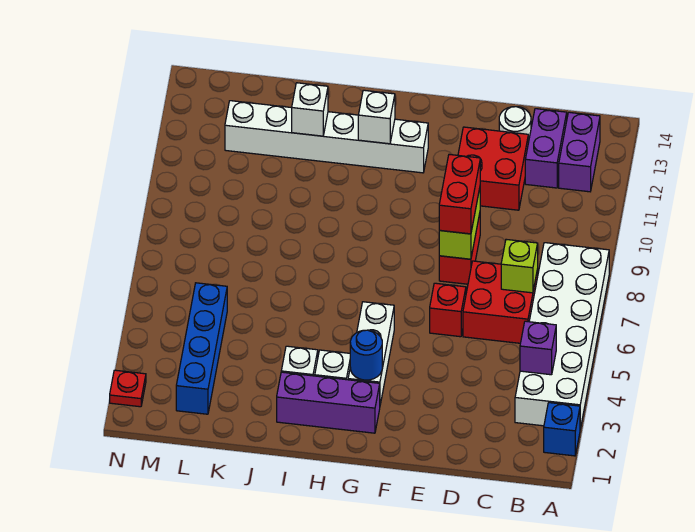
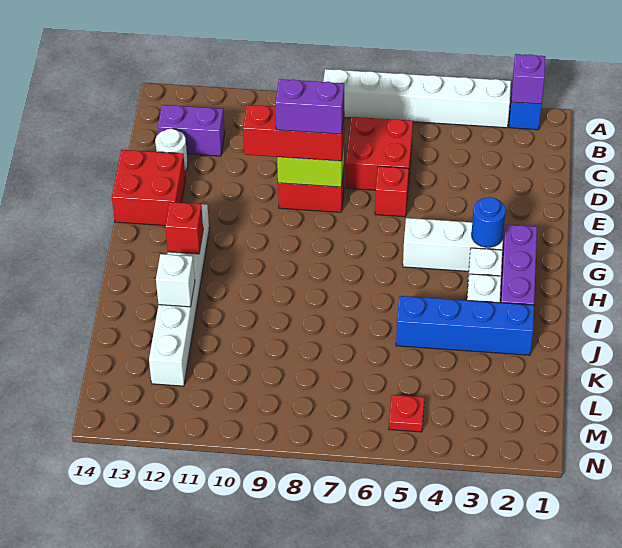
white brick A3:B8 level 1 -> white brick A3:A8 level 1
purple brick B4 level 2 -> purple brick A2 level 2
purple brick B12:B13 level 1 -> purple brick E8:E9 level 4
lime brick C7 level 2 -> none
red brick D11:E12 level 1 -> red brick E13:F14 level 1
red brick E8:E9 level 3 -> red brick E8:E10 level 3
white brick H12 level 2 -> red brick H12 level 2
blue brick L2:L5 level 1 -> blue brick J2:J5 level 1
red plate N2 level 1 -> red plate M5 level 1

